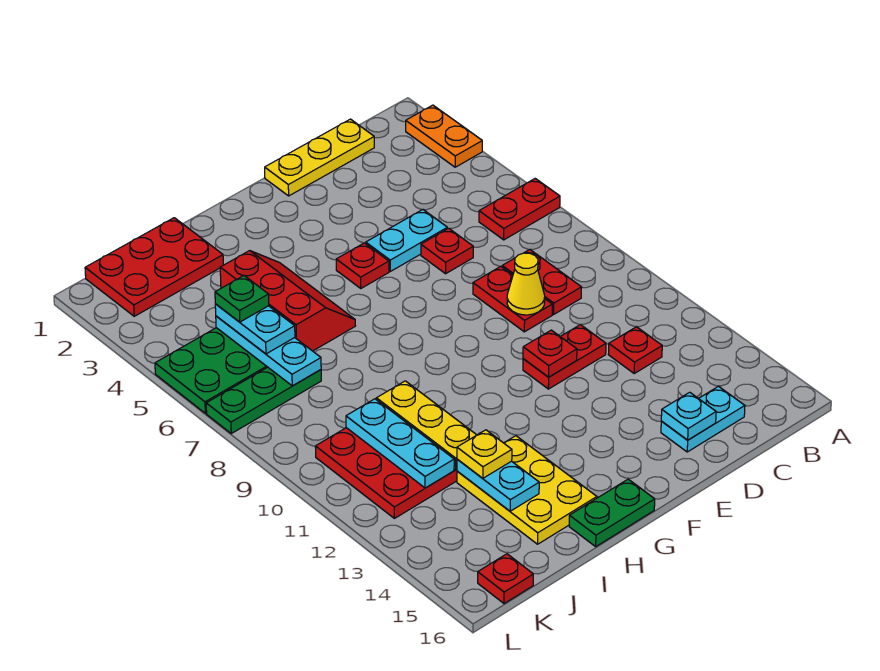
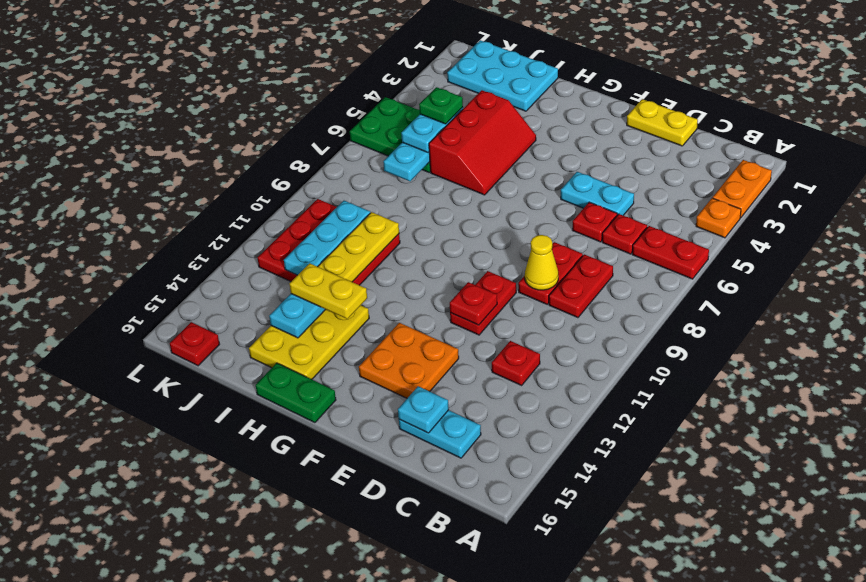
none -> orange plate A4 level 1
yellow plate C1:E1 level 1 -> yellow plate D1:E1 level 1
red plate D11:E11 level 1 -> red plate E10:E11 level 1
none -> orange plate E13:F14 level 1
red plate F5 level 1 -> red plate C6 level 1
red plate I1:K2 level 1 -> cyan plate I1:K2 level 1
yellow plate I13 level 3 -> yellow plate H13:I13 level 3
green plate J7:L7 level 1 -> none

